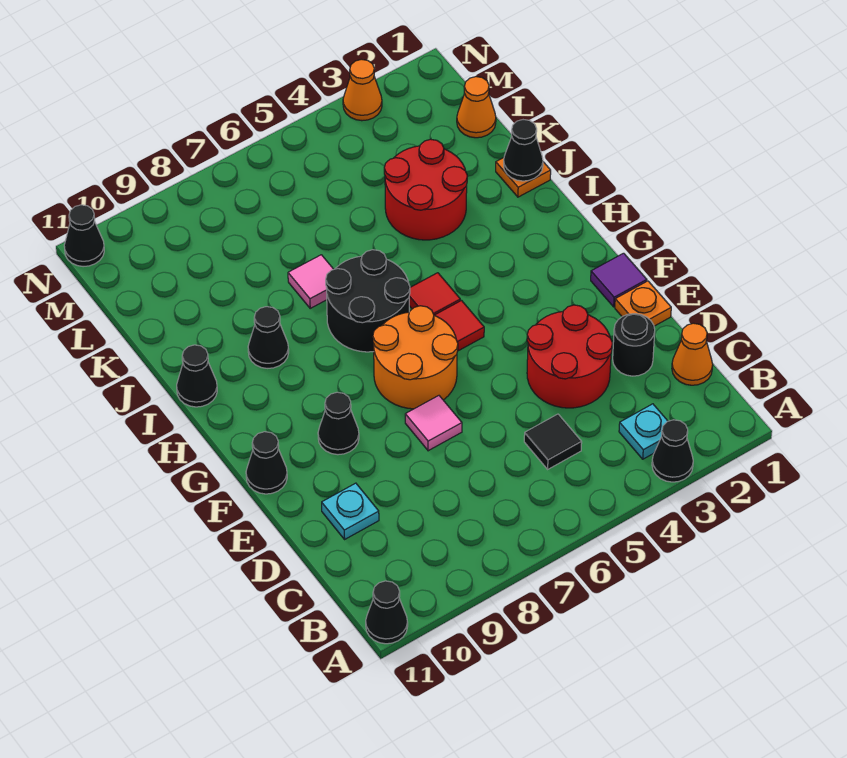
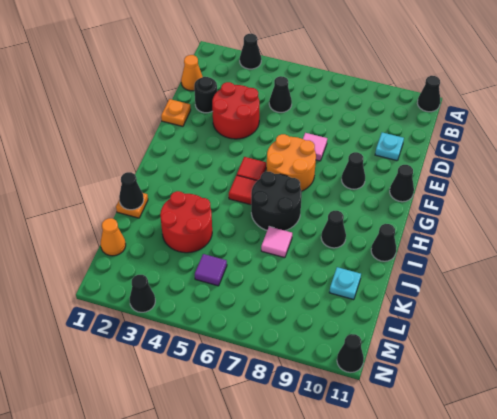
cyan plate B3 level 1 -> cyan plate K10 level 1
black tile C5 level 1 -> black cone C5 level 1
purple tile F1 level 1 -> purple tile L5 level 1
orange cone N3 level 1 -> black cone N3 level 1

